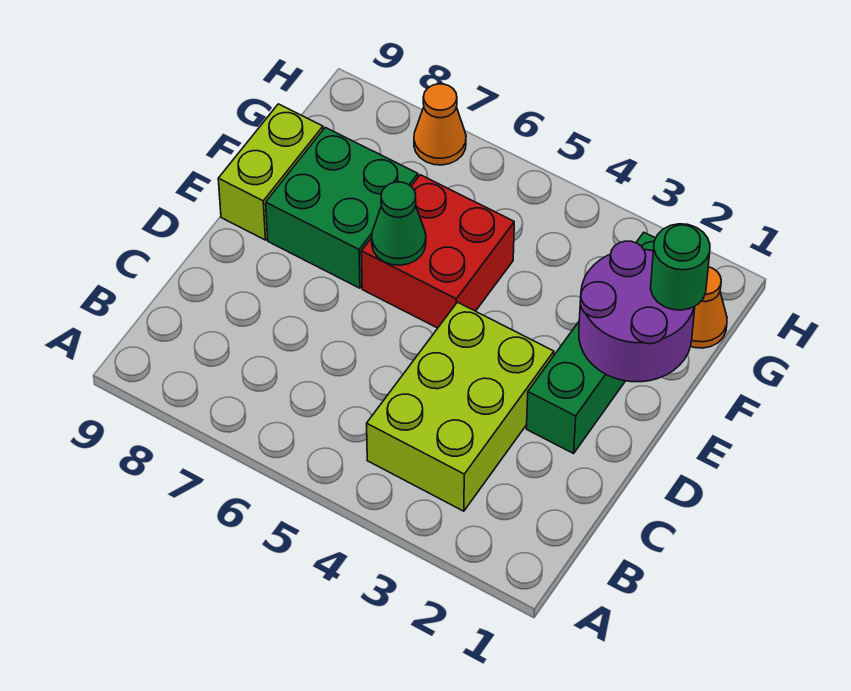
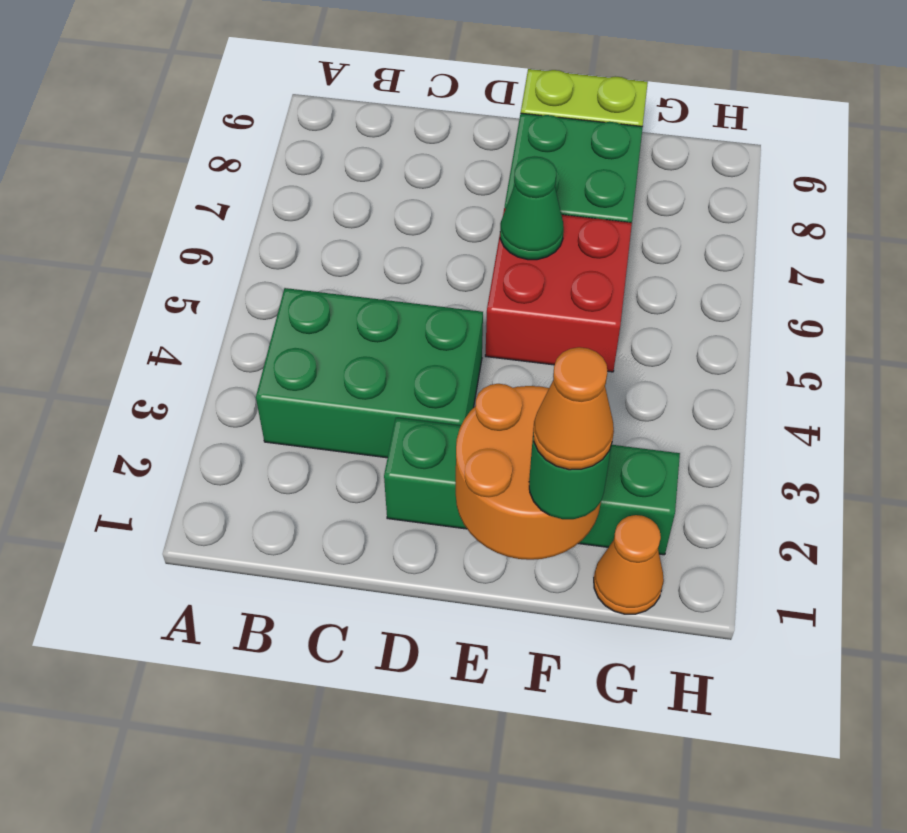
lime brick B3:D4 level 1 -> green brick B3:D4 level 1
purple round brick E1:F2 level 2 -> orange round brick E1:F2 level 2
orange cone H7 level 1 -> orange cone F1 level 4

